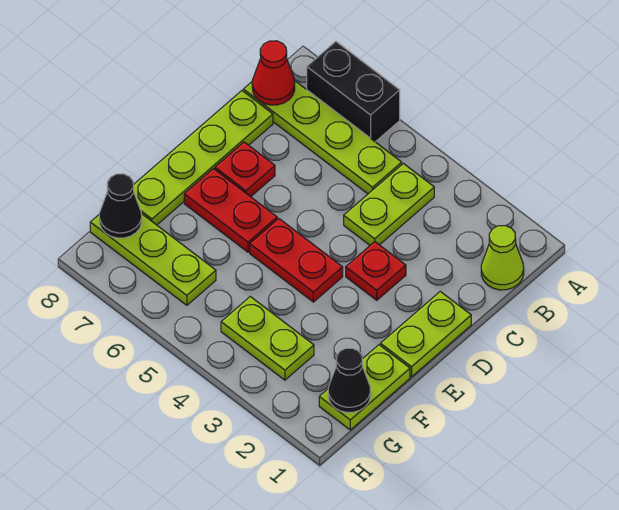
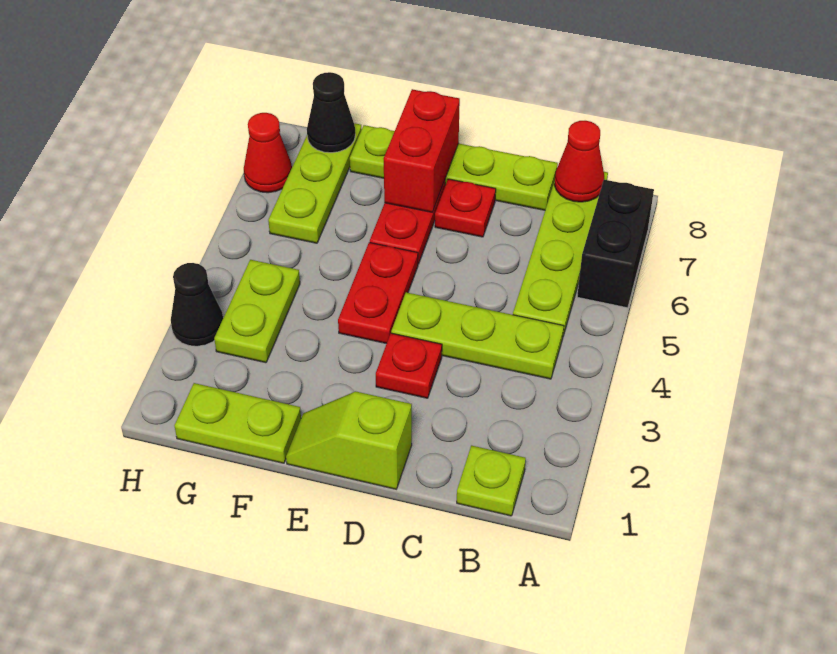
lime cone B1 level 1 -> lime plate B1 level 1
lime plate B4:C4 level 1 -> lime plate B4:D4 level 1
lime plate D1:E1 level 1 -> lime slope D1:E1 level 1 top D
none -> red brick E7:E8 level 2
black cone G1 level 2 -> black cone H3 level 1
none -> red cone H7 level 1

